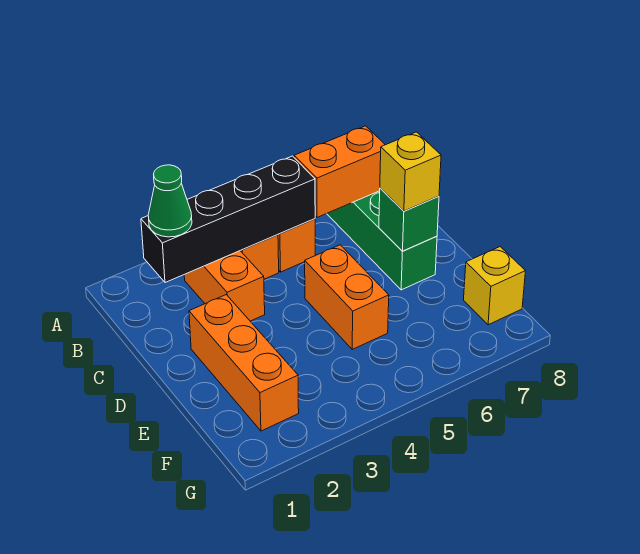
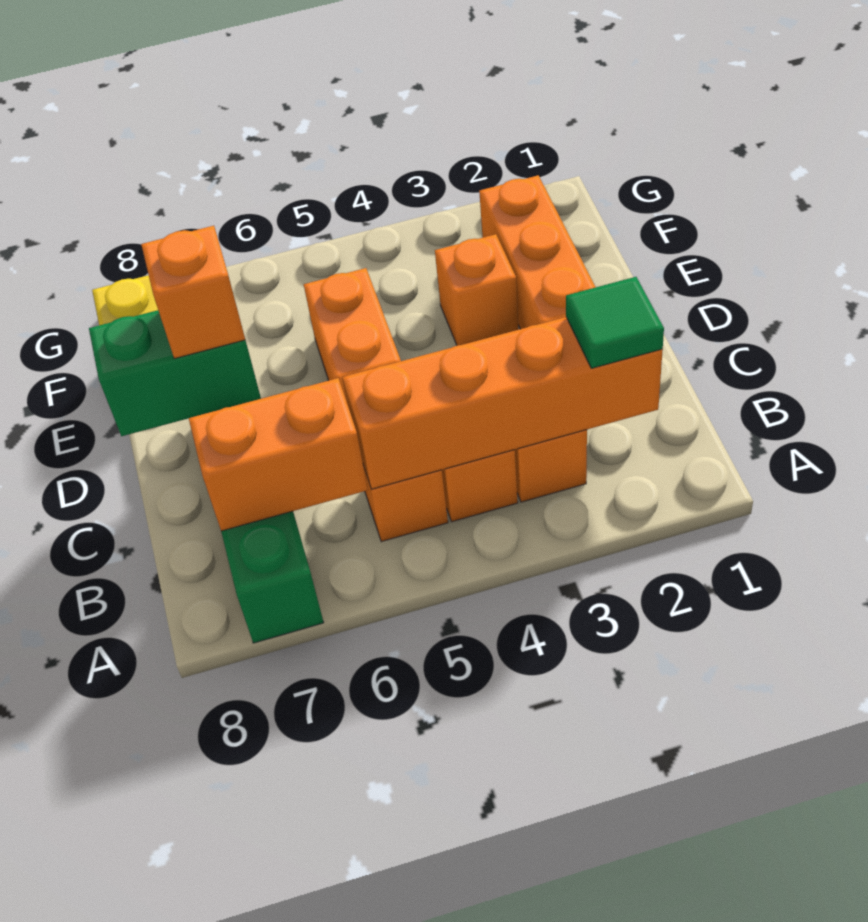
black brick B2:B5 level 2 -> orange brick B2:B5 level 2
green cone B2 level 3 -> green tile B2 level 3
green brick D7 level 2 -> green brick D7:D8 level 2
yellow brick D7 level 3 -> orange brick D7 level 3
none -> orange brick E3 level 1

